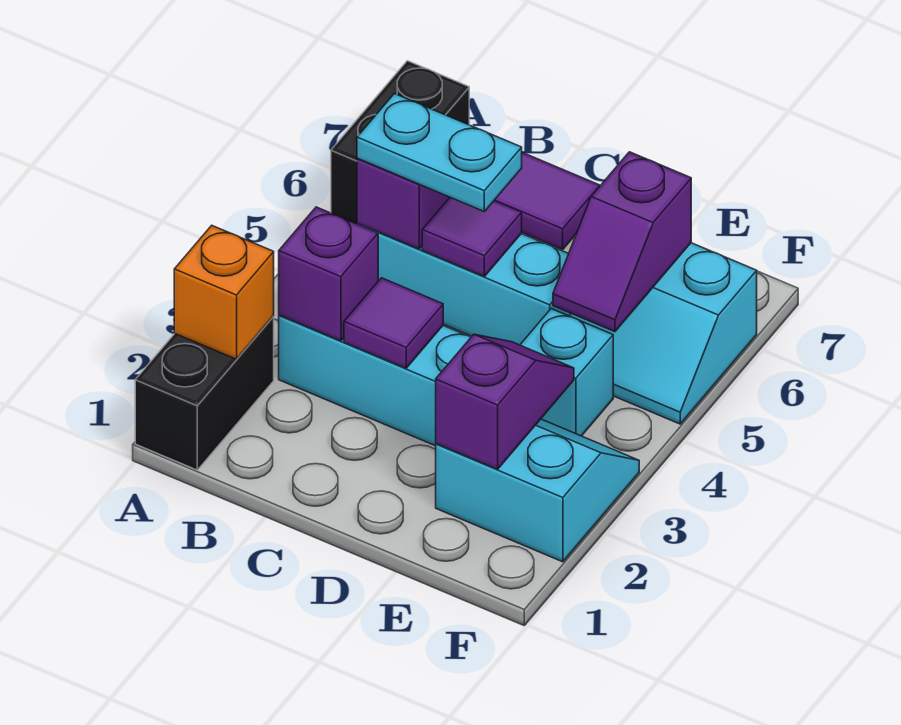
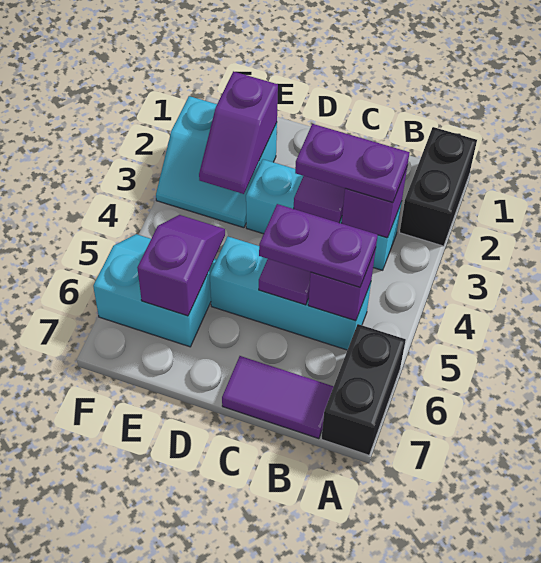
orange brick A2 level 2 -> none
none -> purple plate B3:C3 level 3
cyan plate B5:C5 level 3 -> purple plate B5:C5 level 3
cyan brick E4 level 1 -> none

